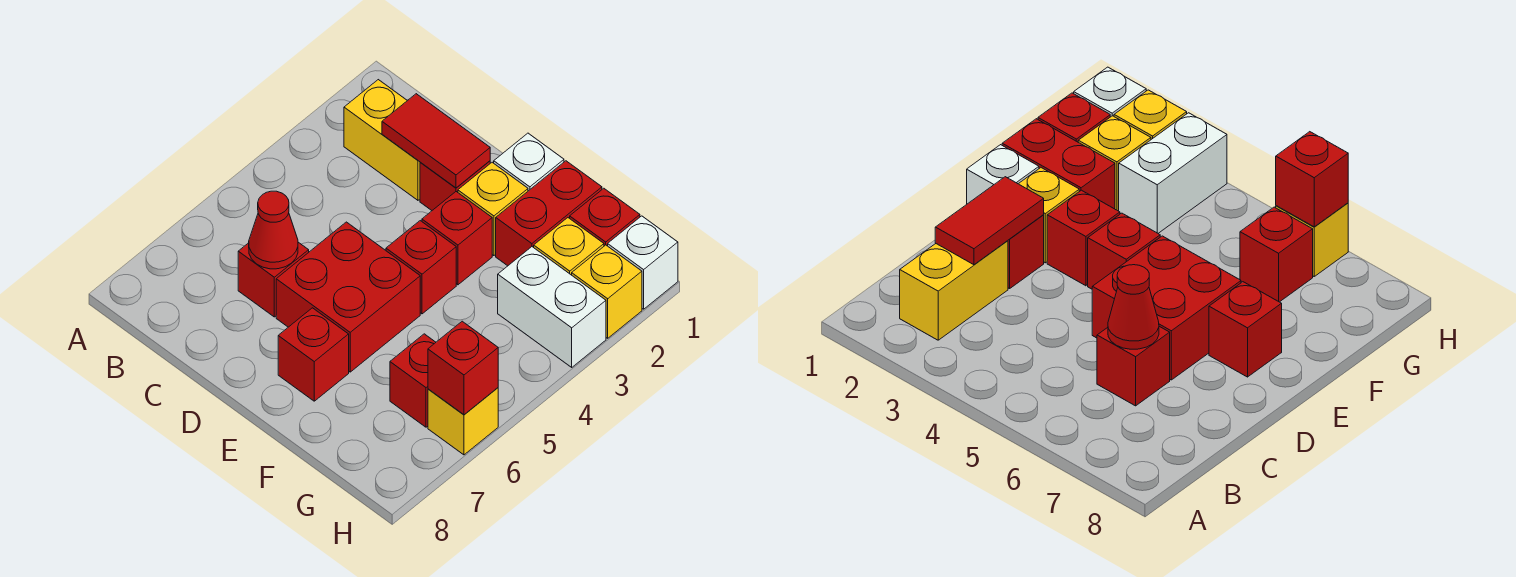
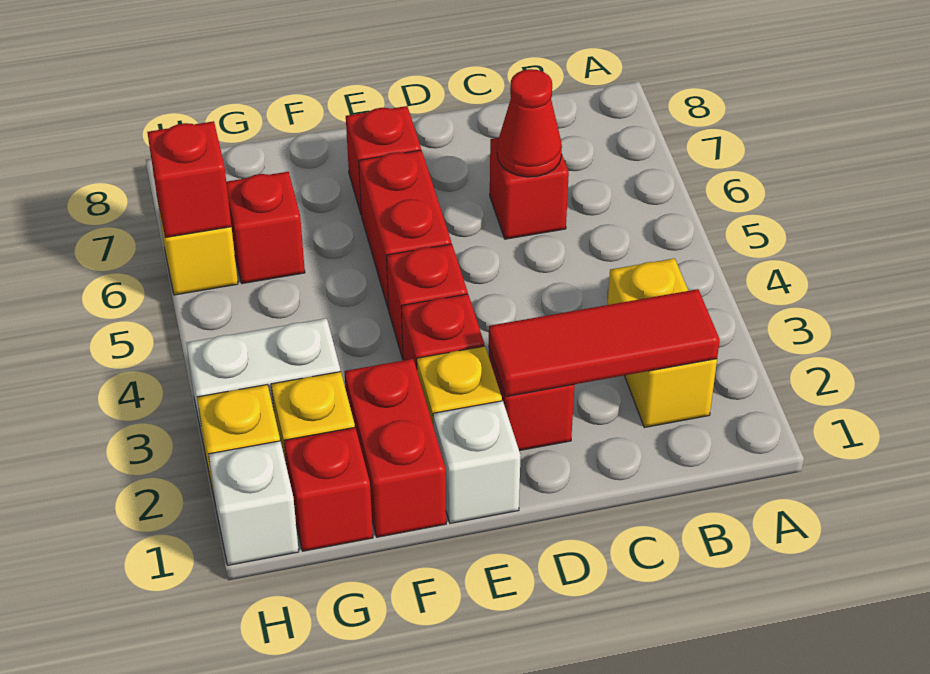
yellow brick B2:C2 level 1 -> yellow brick B2:B3 level 1
red tile C2:D2 level 2 -> red tile B2:D2 level 2
red brick D5:E6 level 1 -> red brick E5:E6 level 1

